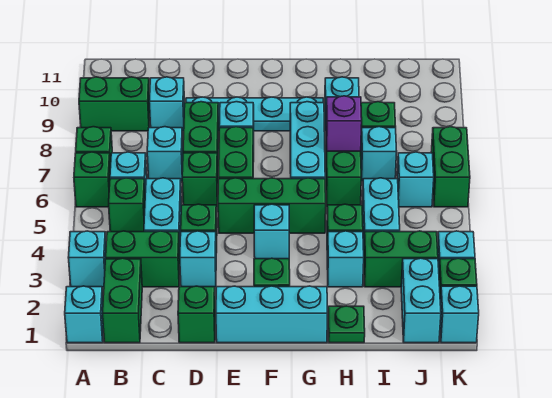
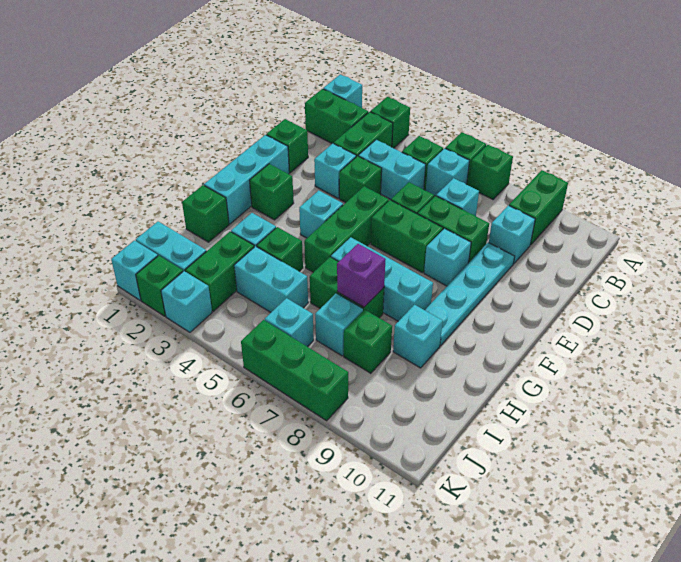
cyan brick A3 level 1 -> green brick A3 level 1
green plate H1 level 1 -> green brick H1 level 1
green brick K6:K7 level 1 -> green brick K6:K8 level 1

